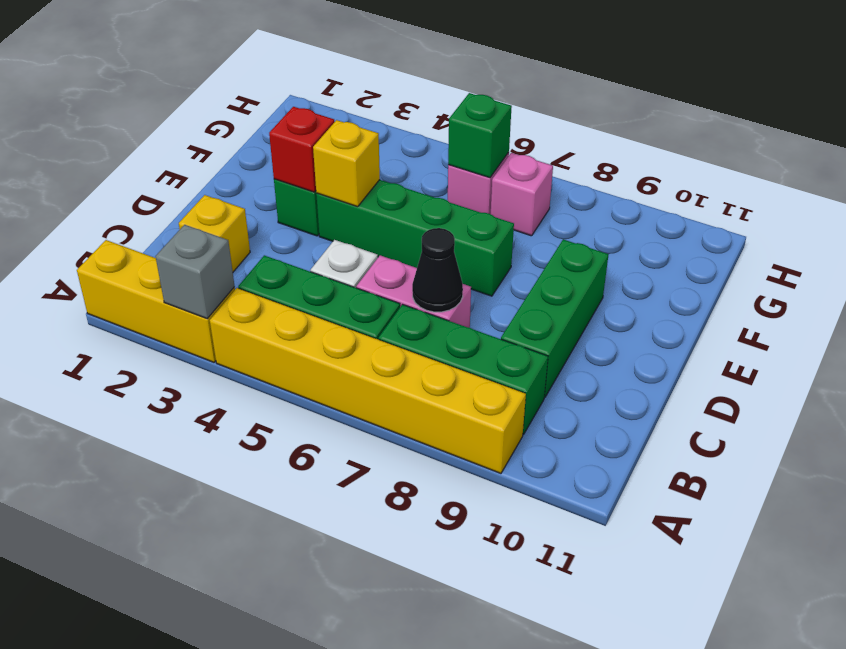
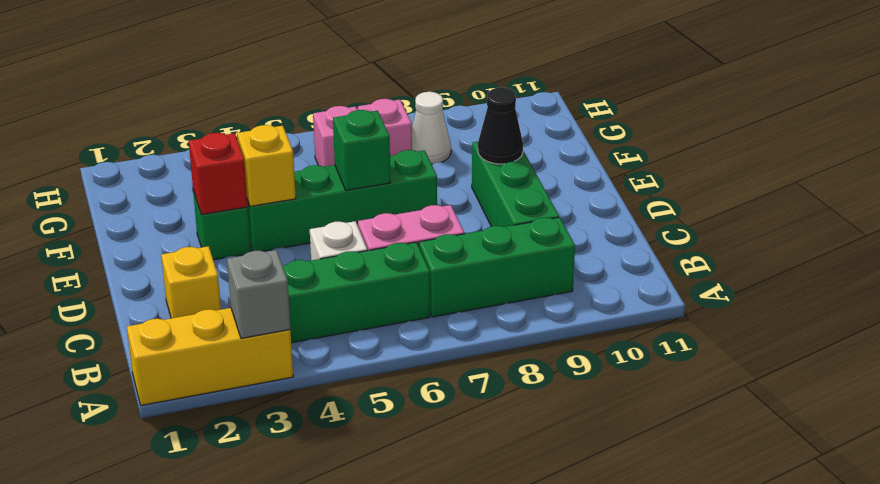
yellow brick A4:A9 level 1 -> none
black cone C7 level 2 -> black cone E9 level 2
green brick G6 level 2 -> green brick E6 level 2
none -> white cone G8 level 1

